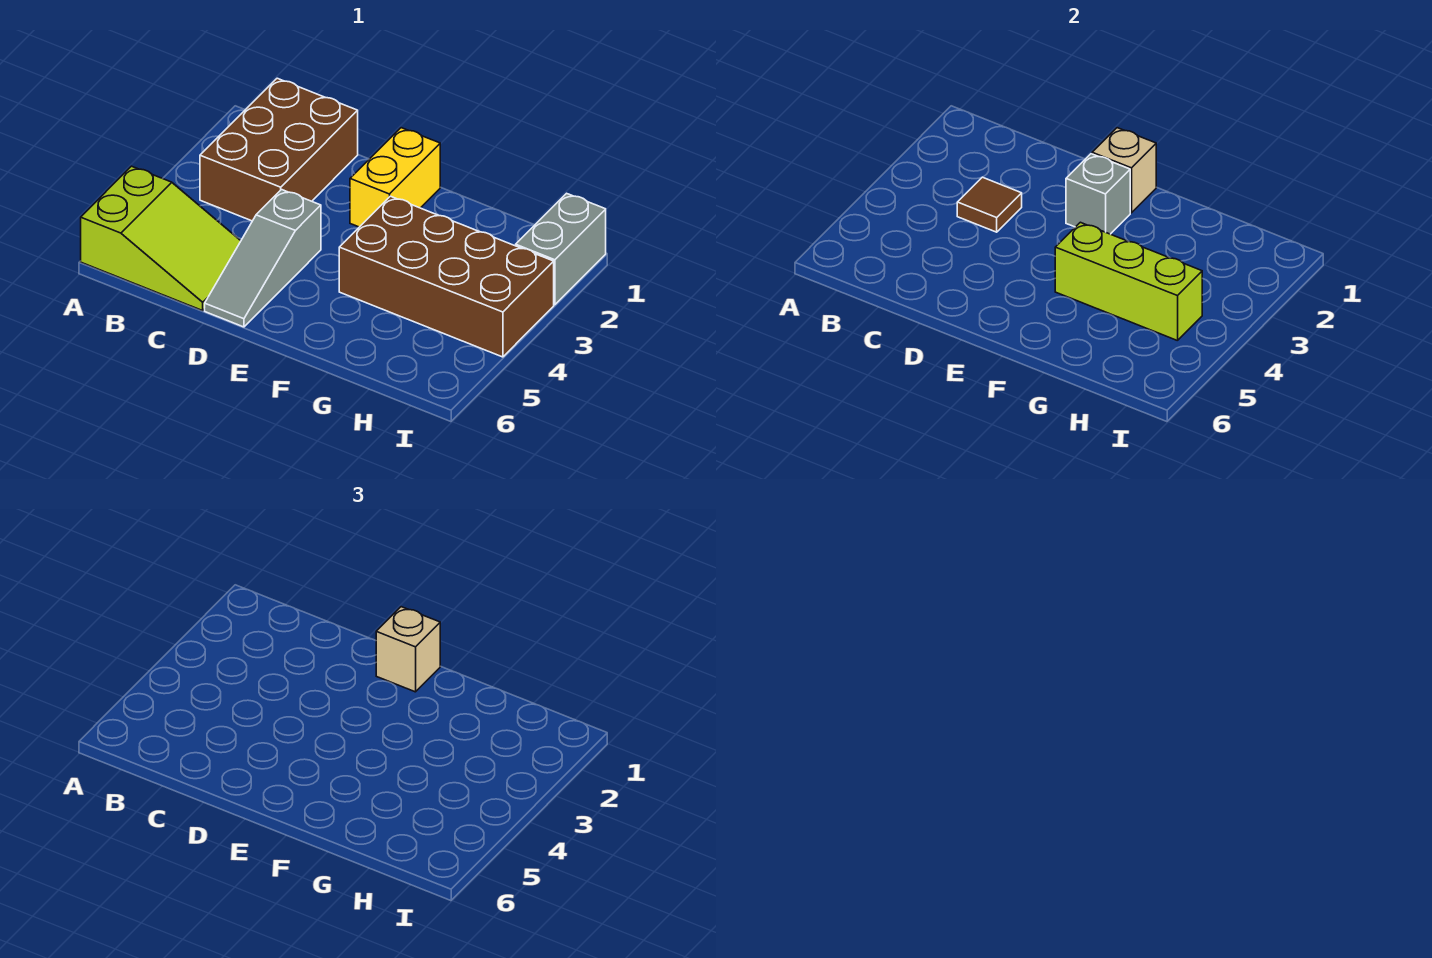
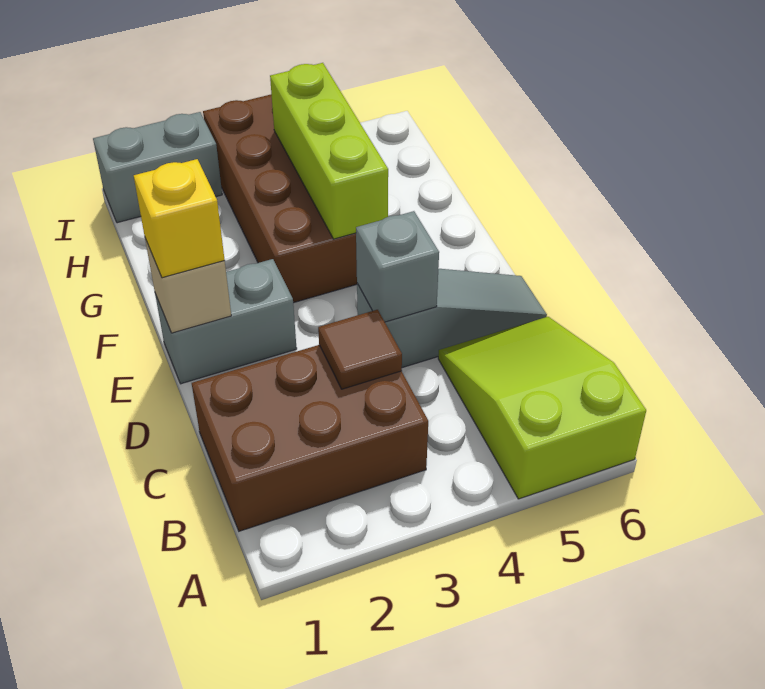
yellow brick E1:E2 level 1 -> grey brick E1:E2 level 1
tan brick E1 level 3 -> yellow brick E1 level 3
grey brick E2 level 2 -> grey brick D4 level 2

